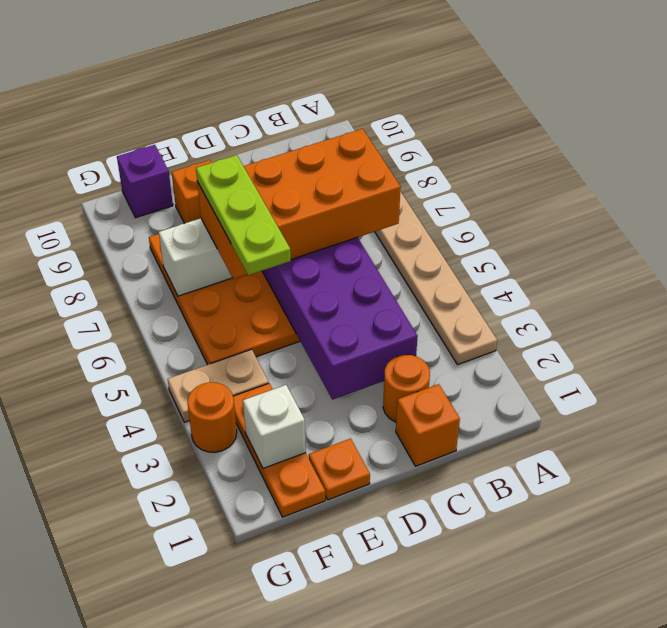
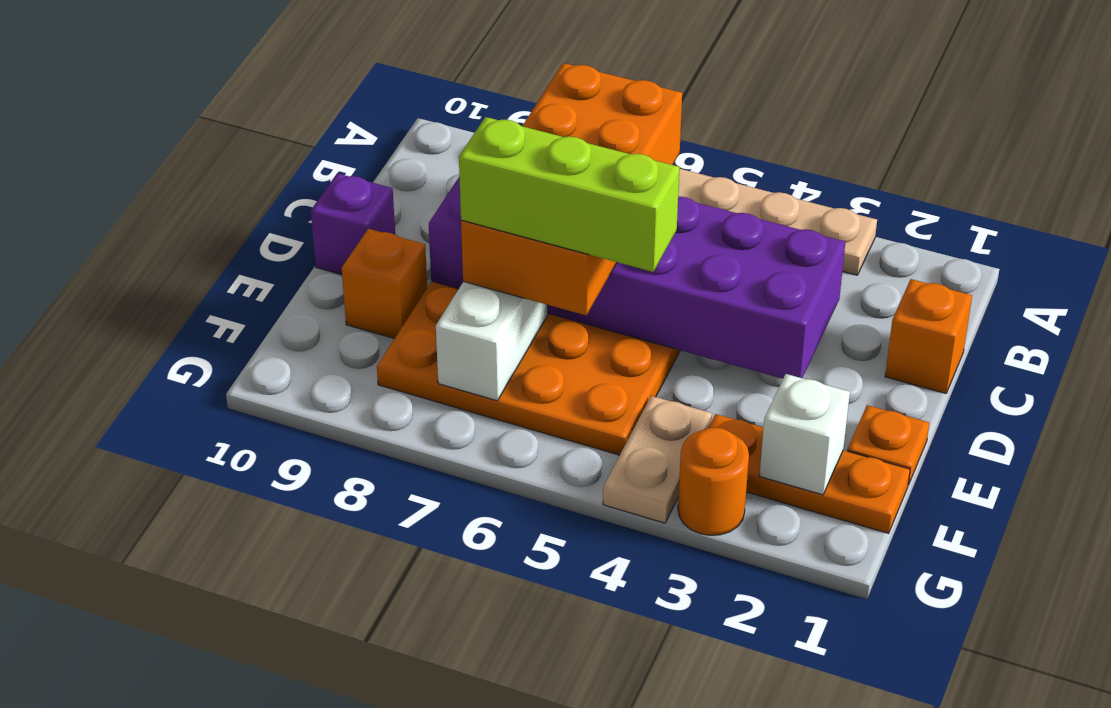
orange round brick C2 level 1 -> none
lime plate E5:E7 level 4 -> lime brick E5:E7 level 4
purple brick F10 level 1 -> purple brick D10 level 1

